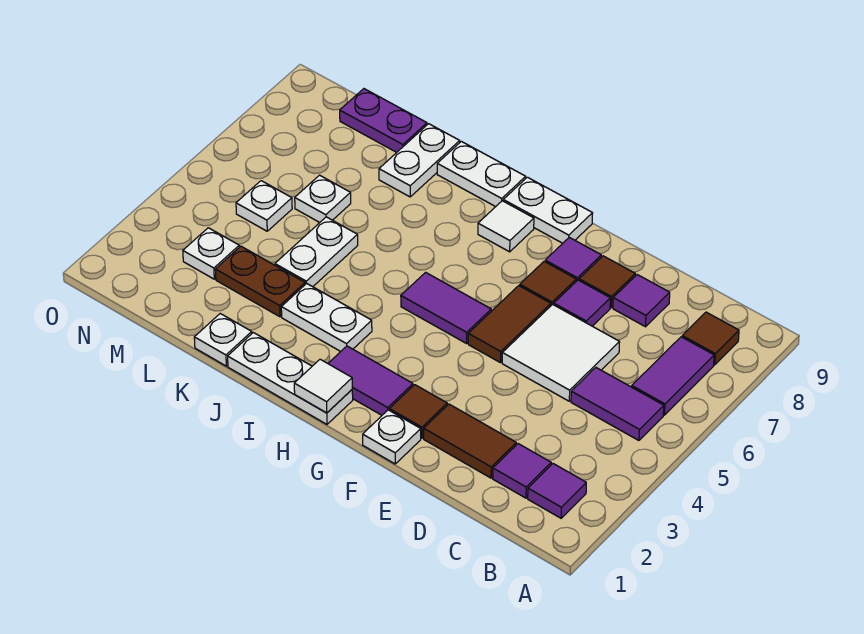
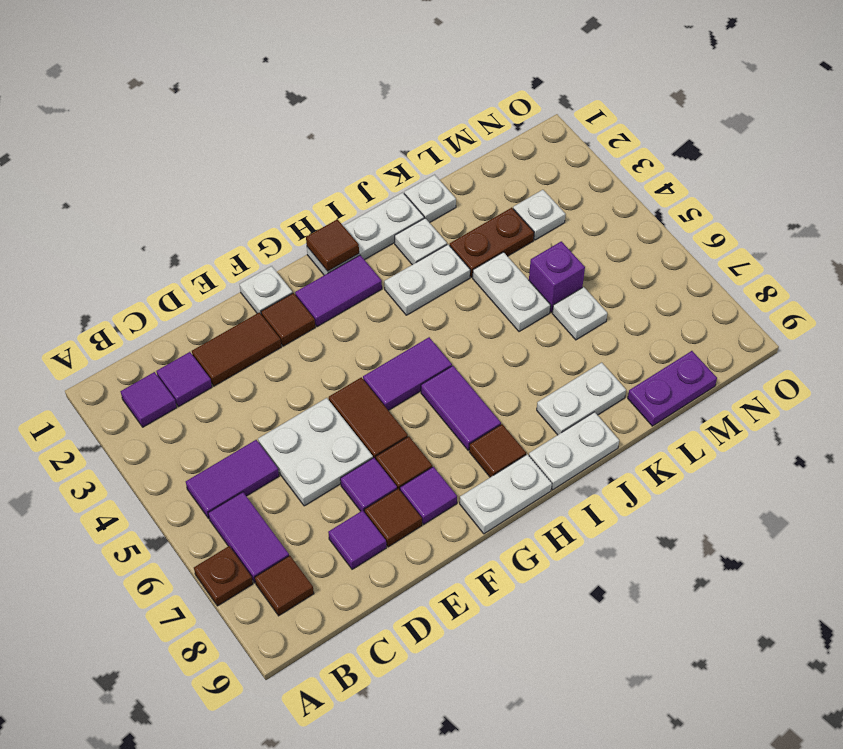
none -> brown plate A7 level 1
white tile D5:E6 level 1 -> white plate D5:E6 level 1
white tile H1 level 2 -> brown tile H1 level 2
none -> purple tile H6:H7 level 1
white tile H8 level 1 -> brown tile H8 level 1
white plate K8:K9 level 1 -> white plate J8:K8 level 1
none -> purple brick L5 level 1
white plate M5 level 1 -> white plate J2 level 1

